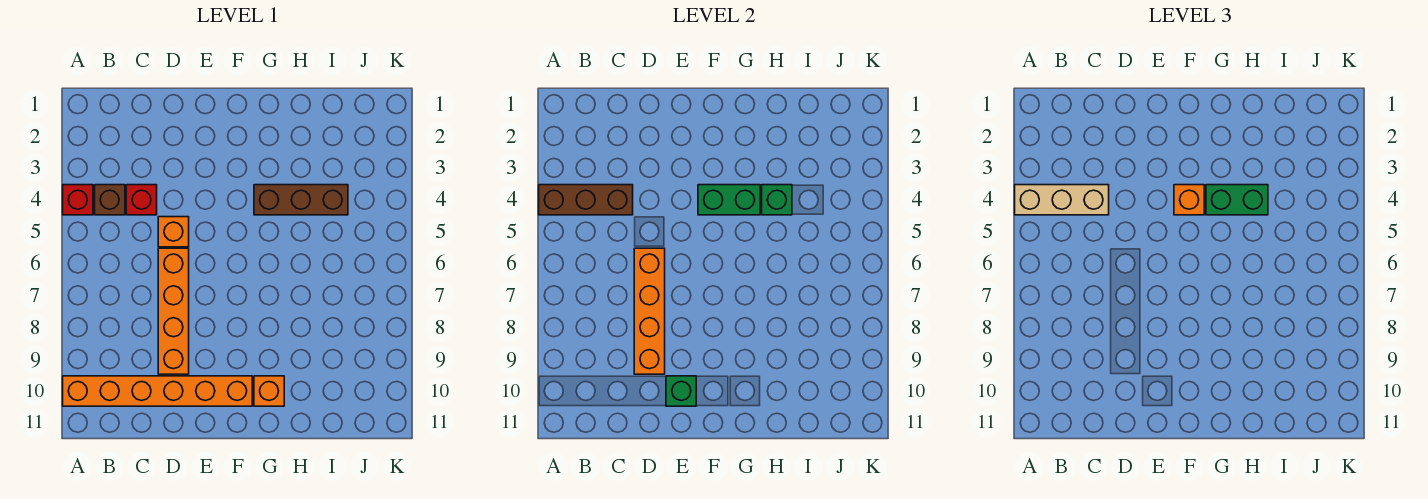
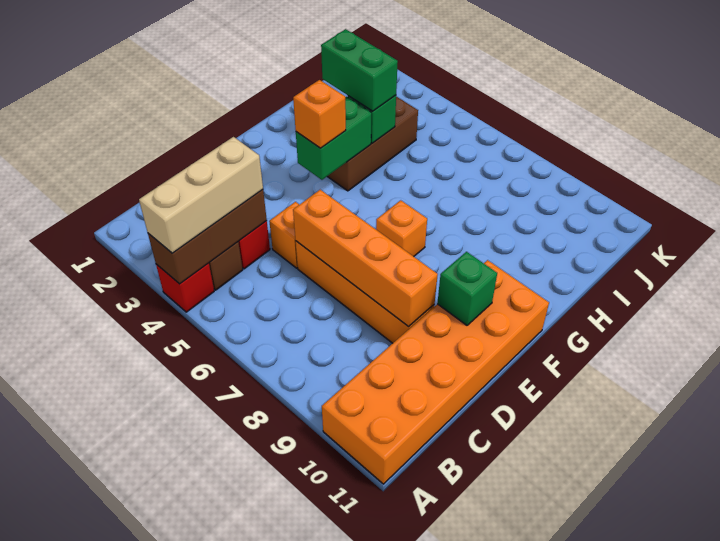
orange brick A10:F10 level 1 -> orange brick A10:F11 level 1
green brick G4:H4 level 3 -> green brick H3:H4 level 3
orange brick G10 level 1 -> orange brick F7 level 1

